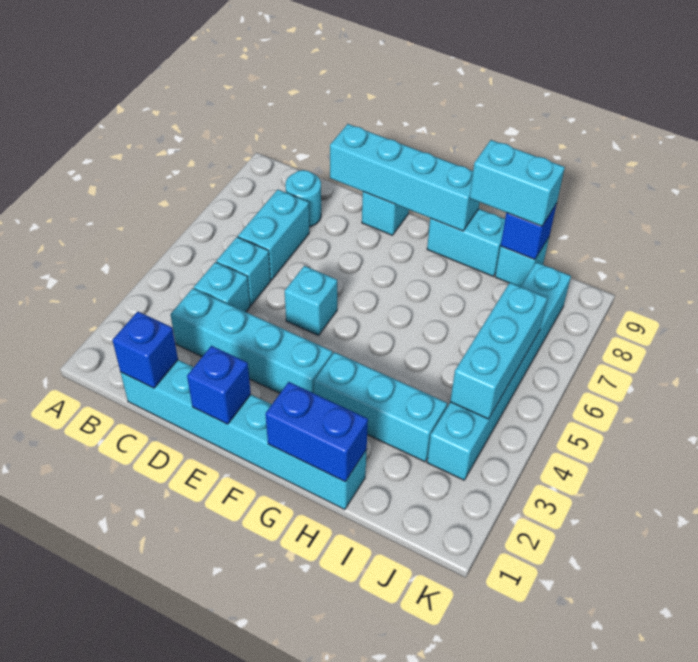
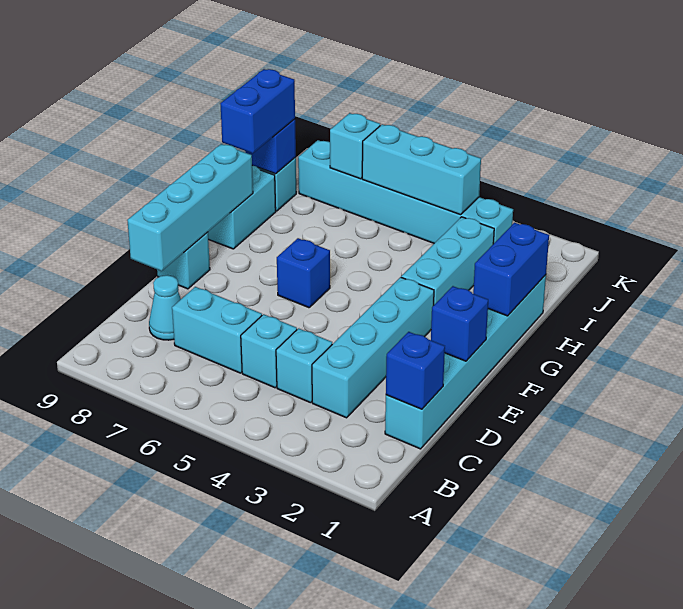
cyan round brick C8 level 1 -> cyan cone C8 level 1
cyan brick E5 level 1 -> cyan brick J7 level 2
none -> blue brick F6 level 1
cyan brick H9:I9 level 3 -> blue brick H9:I9 level 3

